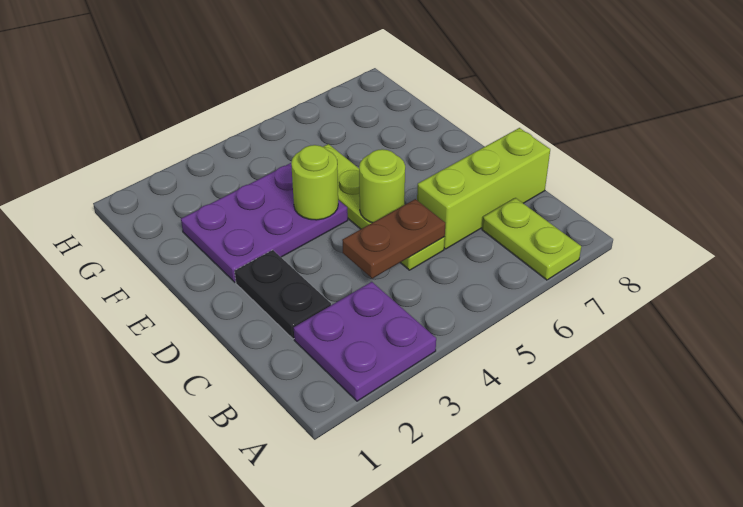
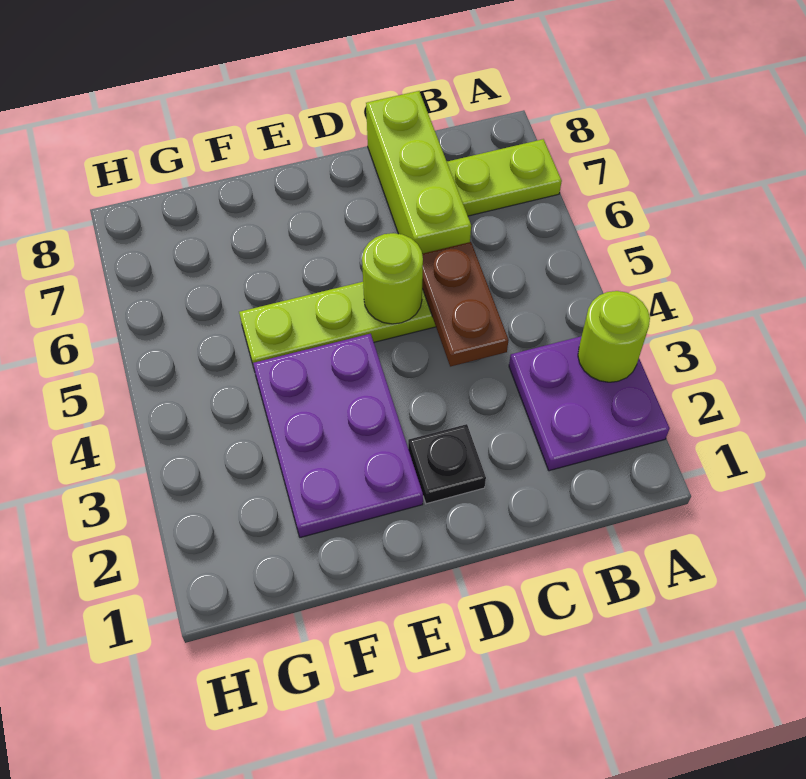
black plate C2:D2 level 1 -> black plate D2 level 1
lime round brick E4 level 2 -> lime round brick A3 level 2

